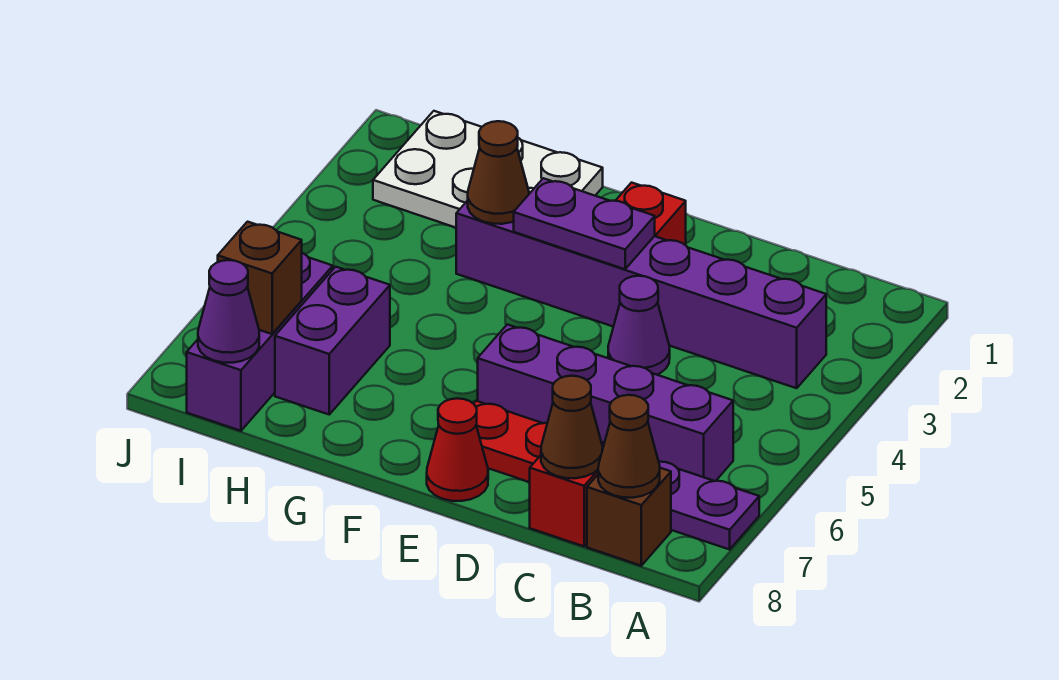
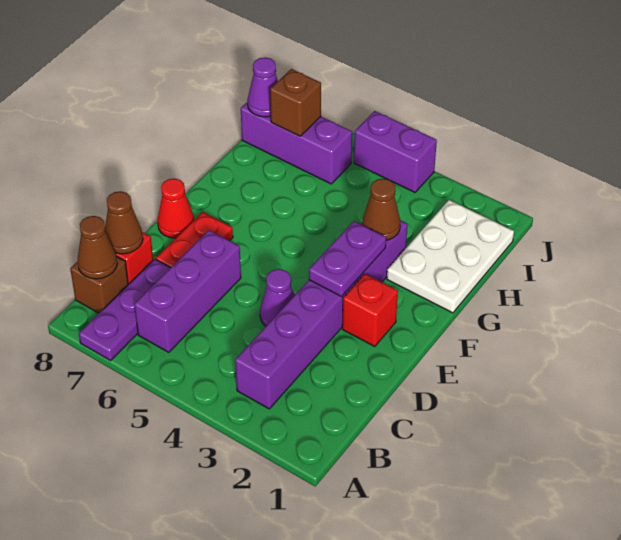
purple brick B6:E6 level 1 -> purple brick B6:D6 level 1
purple brick H6:H7 level 1 -> purple brick J4:J5 level 1

